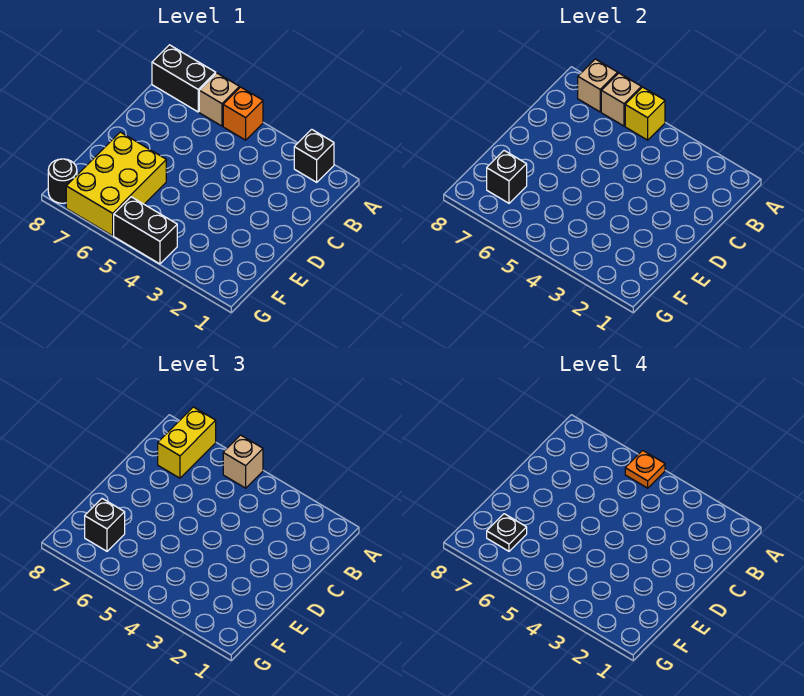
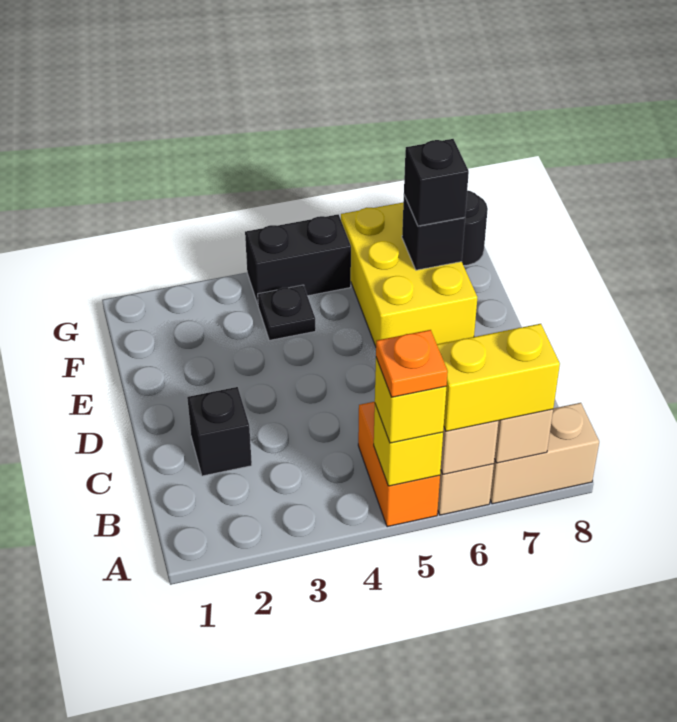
black brick A2 level 1 -> black brick C2 level 1
orange brick A5 level 1 -> orange brick A5:B5 level 1
tan brick A5 level 3 -> yellow brick A5 level 3
black brick A7:A8 level 1 -> tan brick A7:A8 level 1
yellow brick A7:B7 level 3 -> yellow brick A6:A7 level 3
black plate F7 level 4 -> black plate F4 level 1

